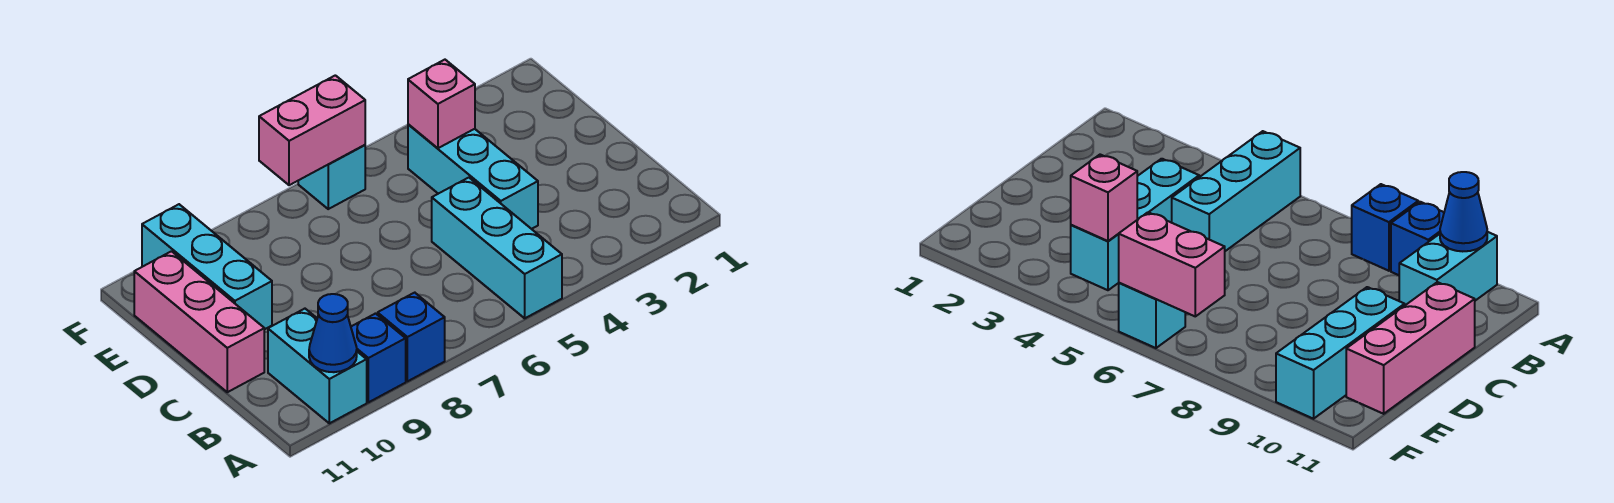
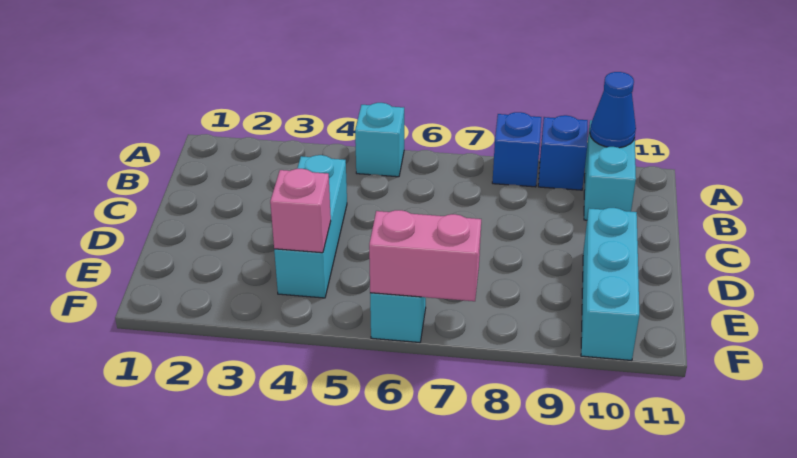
cyan brick A5:C5 level 1 -> cyan brick A5 level 1
pink brick C11:E11 level 1 -> none

